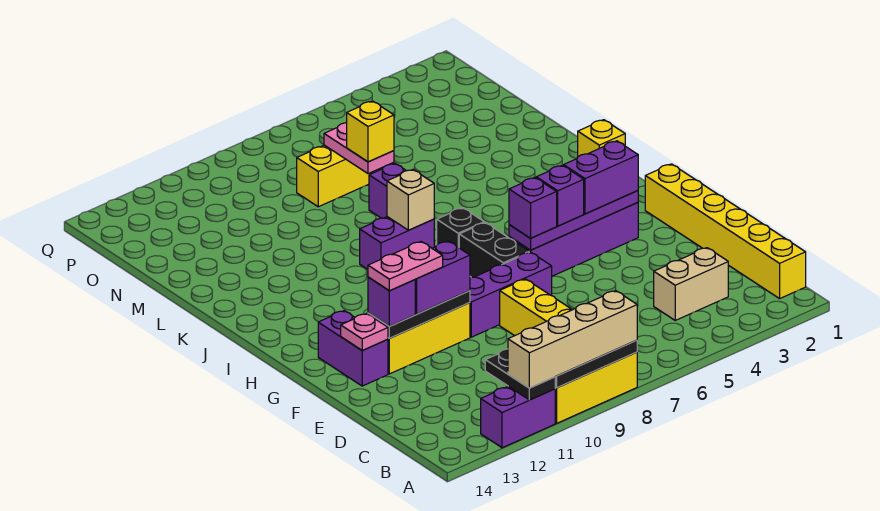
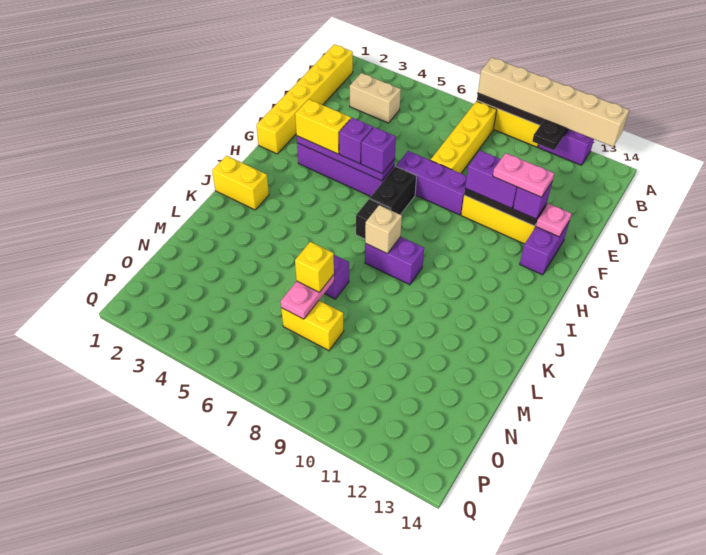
tan brick A8:A11 level 3 -> tan brick A8:A13 level 3
purple brick G3:G4 level 3 -> yellow brick G3:G4 level 3
yellow brick J1 level 1 -> yellow brick J1:J2 level 1

